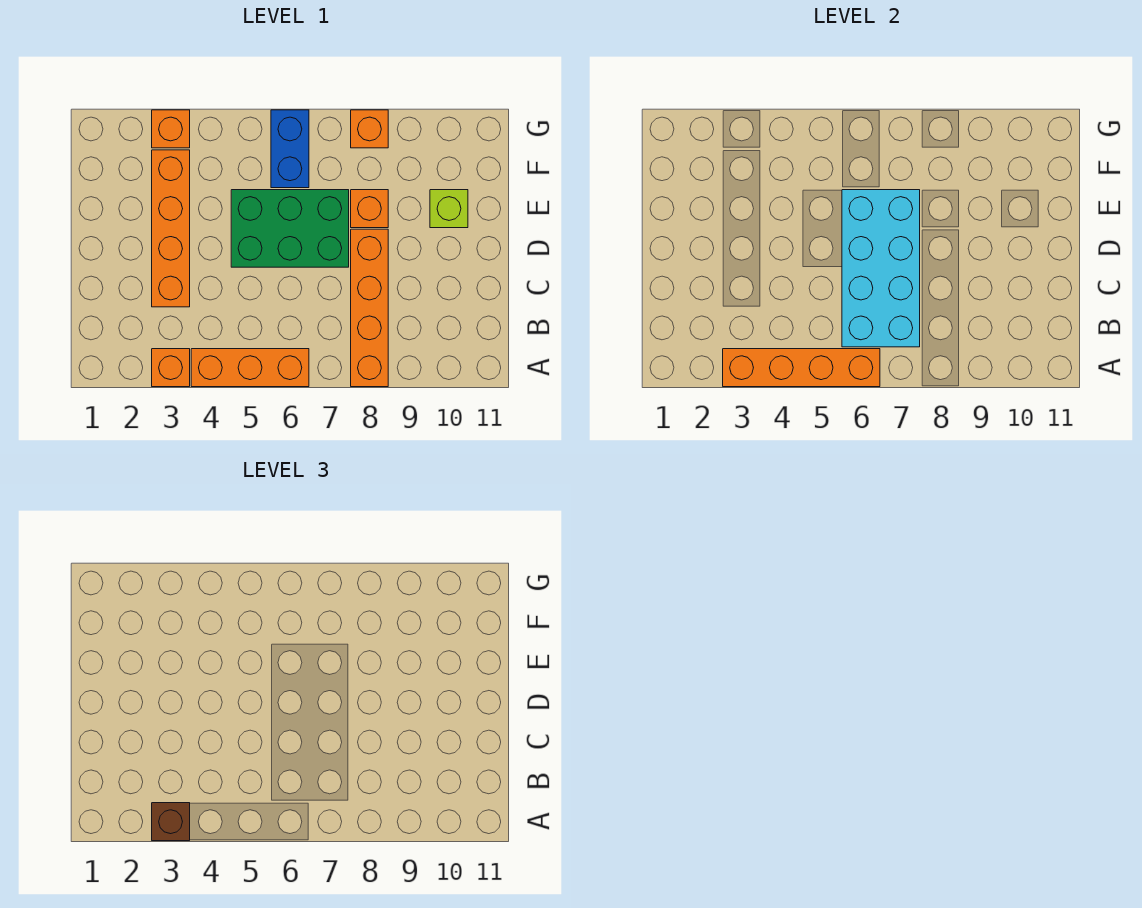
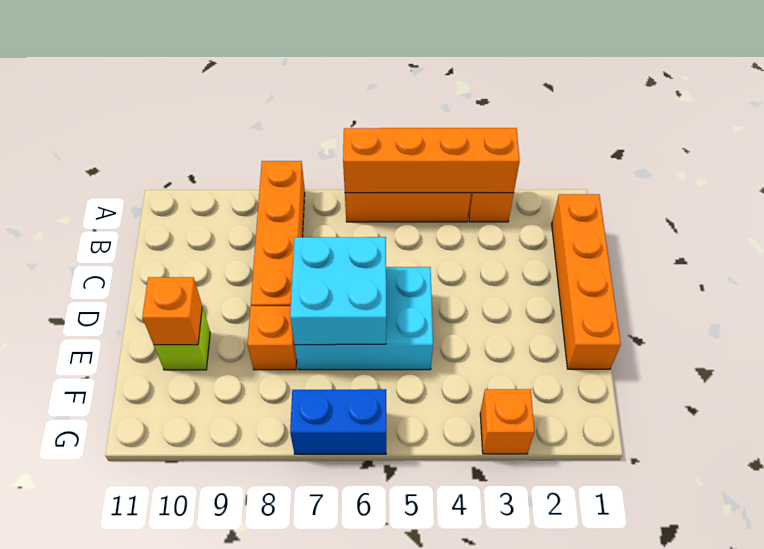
brown brick A3 level 3 -> none
cyan brick B6:E7 level 2 -> cyan brick D6:E7 level 2
orange brick C3:F3 level 1 -> orange brick B1:E1 level 1
green brick D5:E7 level 1 -> cyan brick D5:E7 level 1
blue brick F6:G6 level 1 -> blue brick G6:G7 level 1
orange brick G8 level 1 -> orange brick E10 level 2

